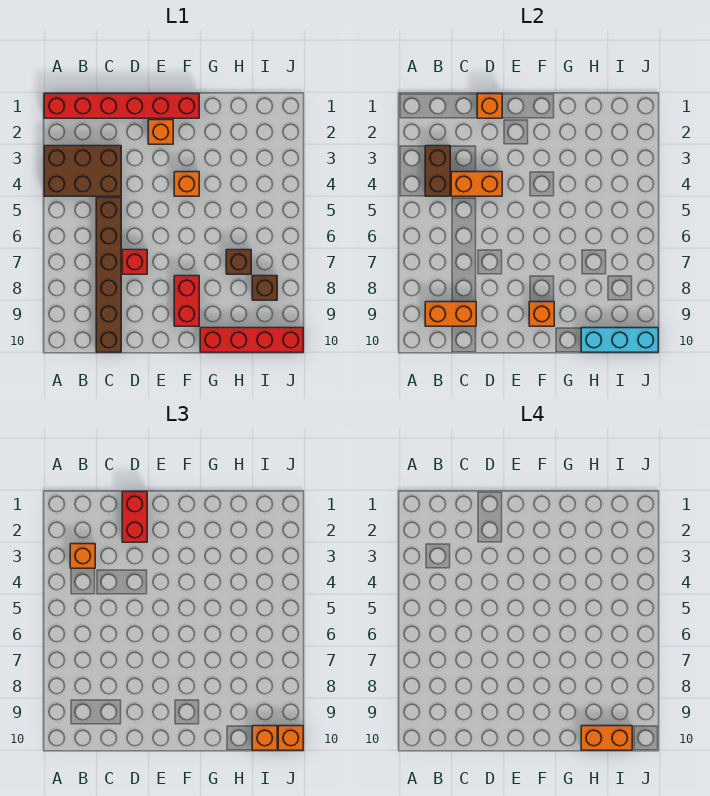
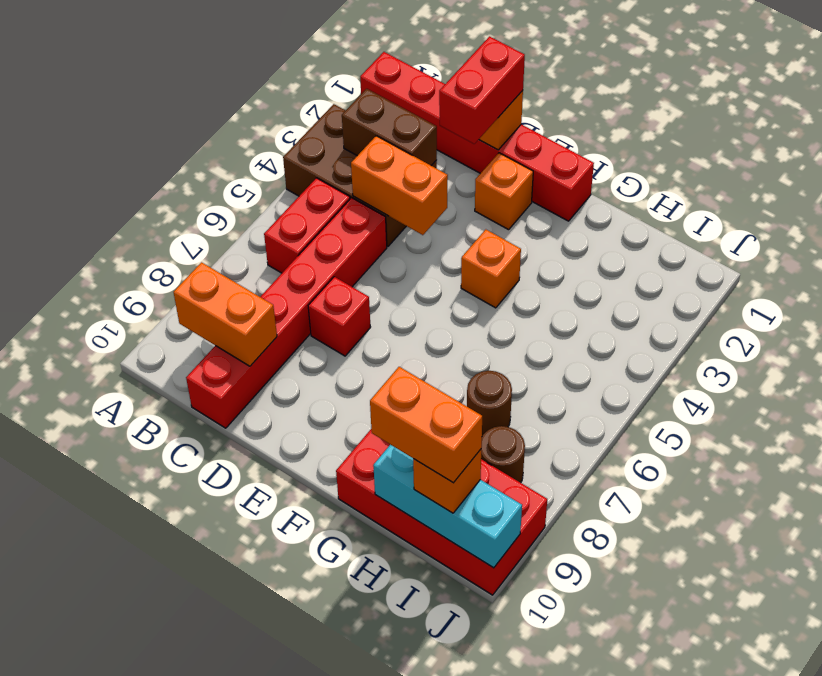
brown brick B3:B4 level 2 -> brown brick B3:C3 level 2
orange brick B3 level 3 -> none
brown brick C5:C10 level 1 -> red brick C5:C10 level 1
red brick F8:F9 level 1 -> red brick B5:B6 level 1
orange brick F9 level 2 -> none
red brick G10:J10 level 1 -> red brick G9:J10 level 1
brown brick H7 level 1 -> brown round brick H7 level 1
brown brick I8 level 1 -> brown round brick I8 level 1
orange brick J10 level 3 -> none

